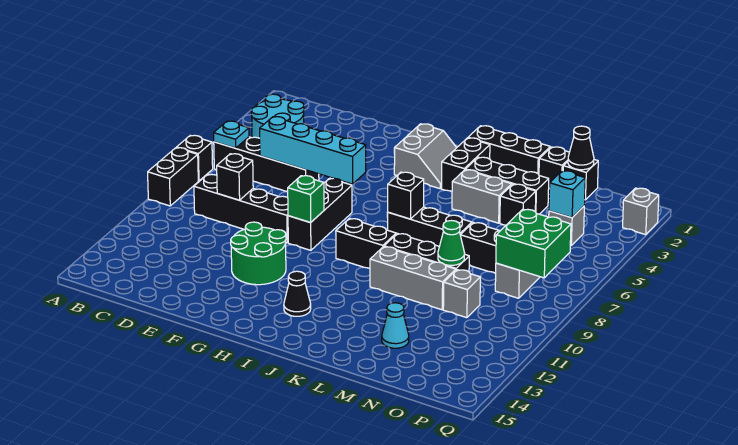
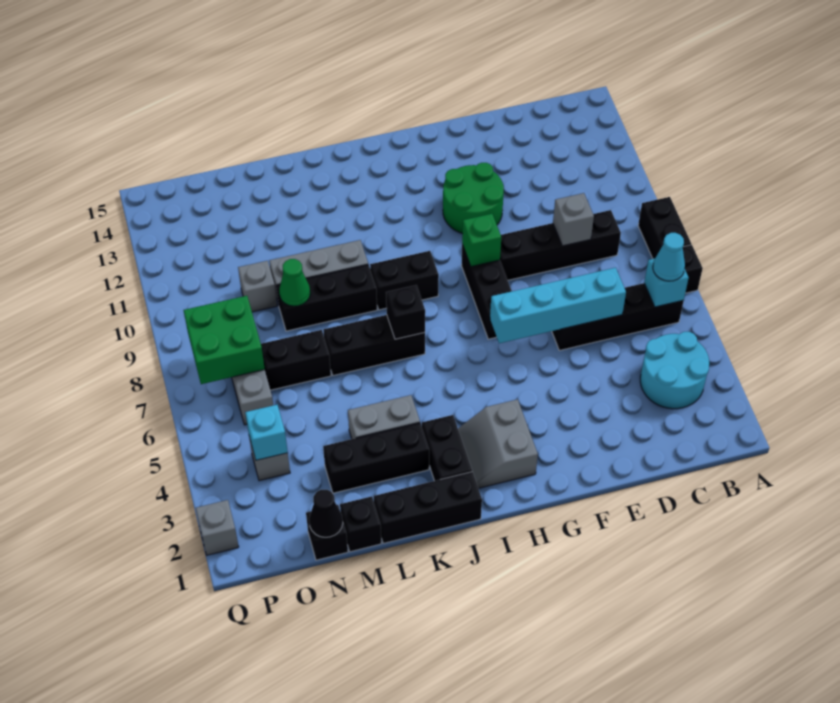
cyan plate B6 level 2 -> cyan brick B6 level 2
black brick D9 level 2 -> grey brick D9 level 2
black cone I13 level 1 -> none
black brick M4 level 1 -> none
cyan cone M13 level 1 -> cyan cone B6 level 3

